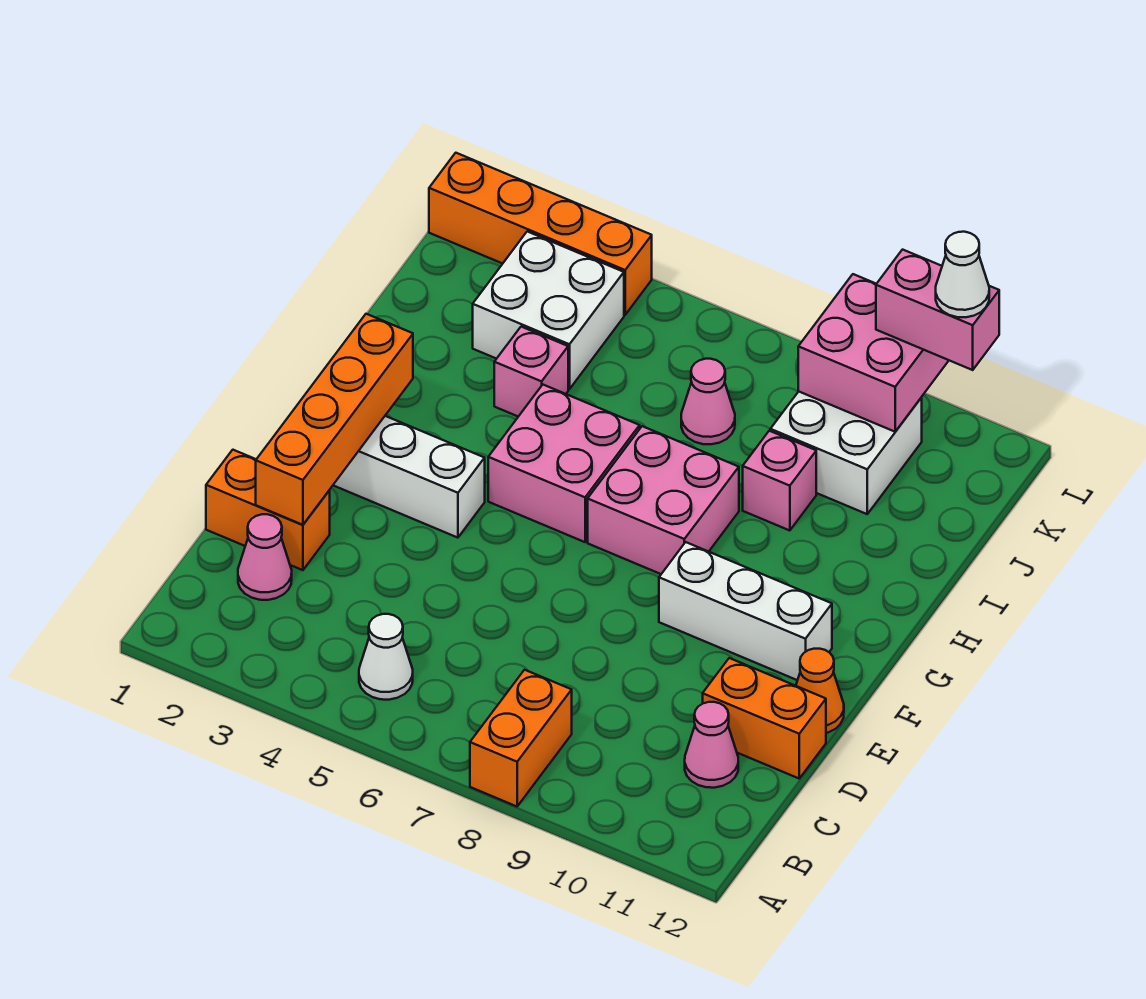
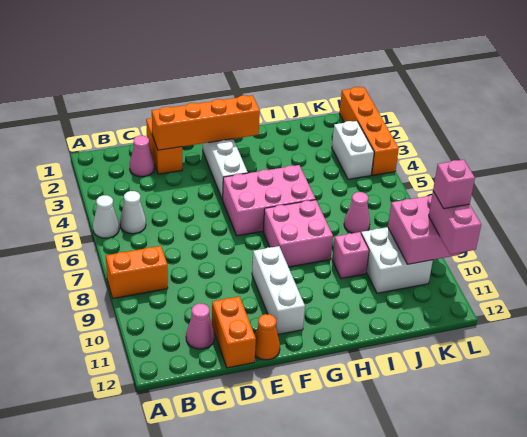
pink brick G5:H6 level 1 -> pink brick F5:H6 level 1
pink brick I4 level 1 -> pink brick L10 level 4
white brick J3:K4 level 1 -> white brick K3:K4 level 1
white cone L11 level 4 -> white cone A5 level 1

